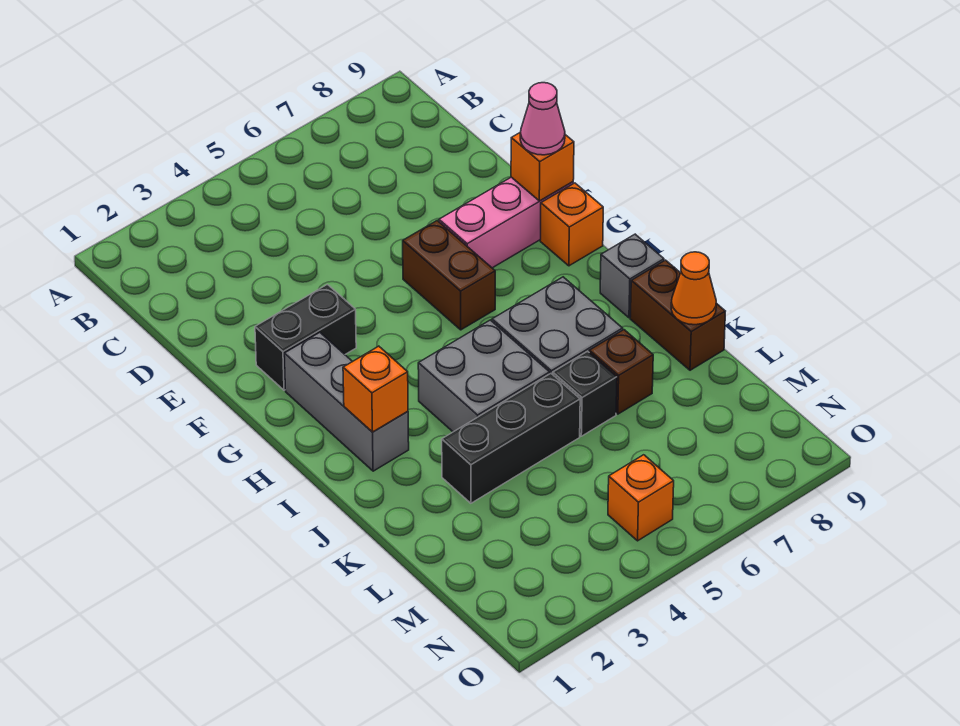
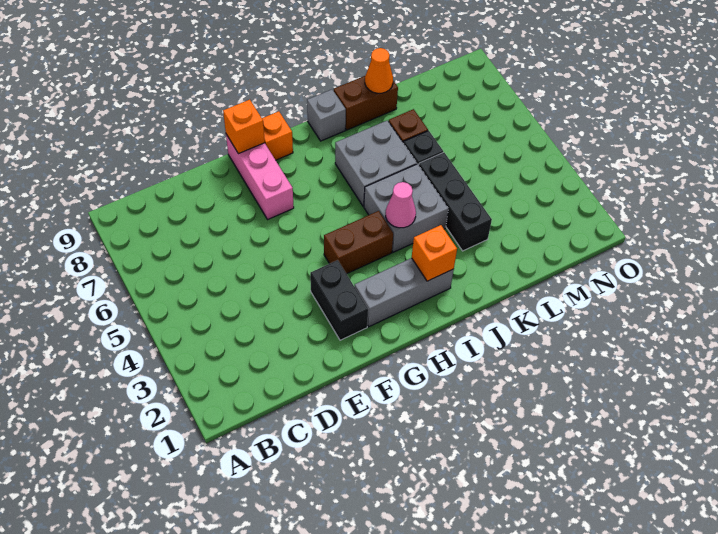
brown brick F6:G6 level 1 -> brown brick G4:H4 level 1
pink cone F9 level 3 -> pink cone I4 level 2
orange brick N5 level 1 -> none

